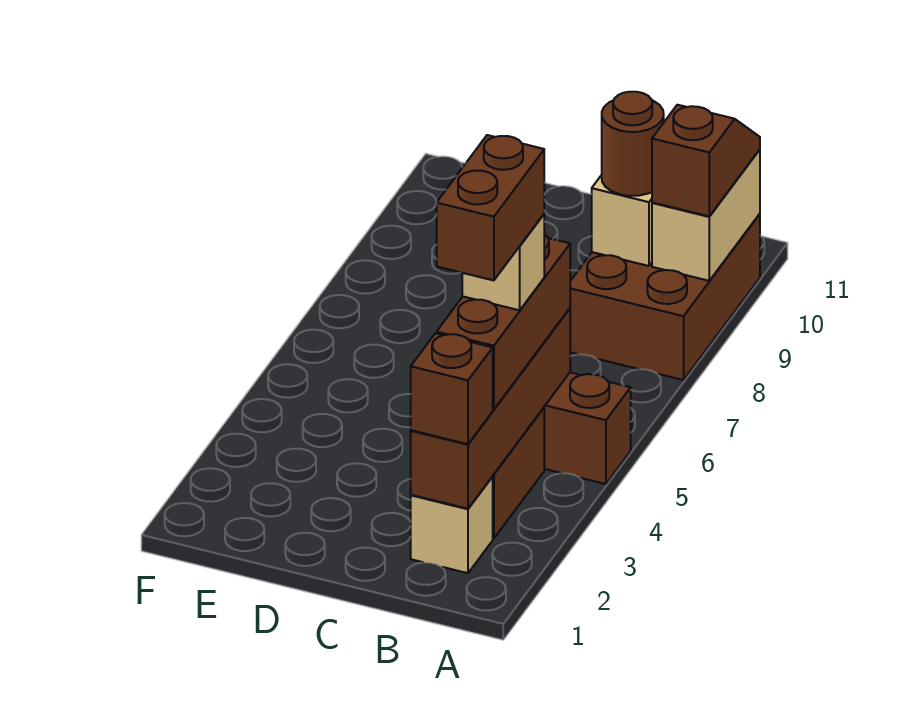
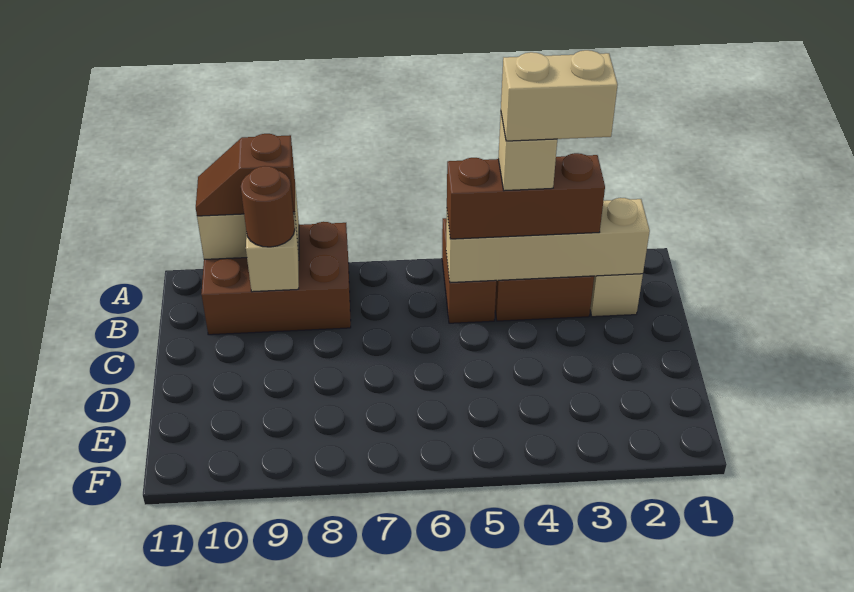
brown brick B2:B5 level 2 -> tan brick B2:B5 level 2
brown brick B2 level 3 -> none
brown brick B3:B4 level 5 -> tan brick B3:B4 level 5

